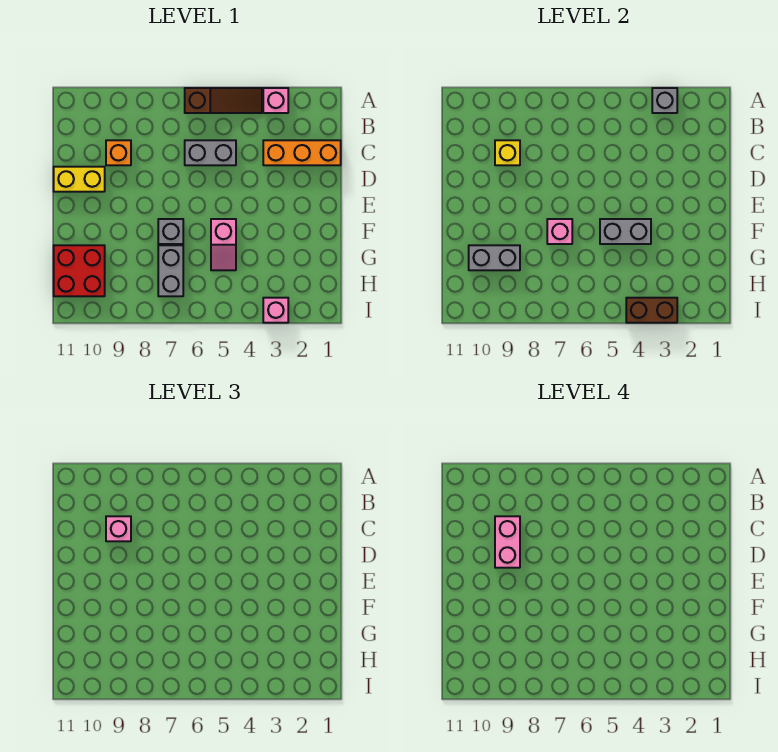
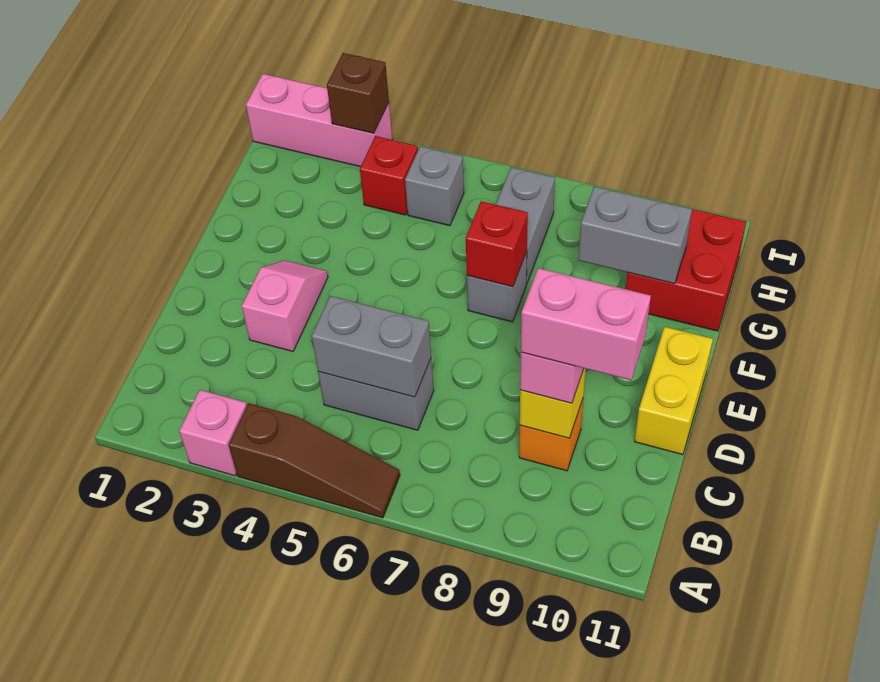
grey brick A3 level 2 -> grey brick H5 level 1
brown slope A4:A6 level 1 top 6 -> brown slope A4:A6 level 1 top 4
orange brick C1:C3 level 1 -> none
pink brick C9:D9 level 4 -> pink brick C9:C10 level 4
yellow brick D10:D11 level 1 -> yellow brick D11:E11 level 1
grey brick F4:F5 level 2 -> grey brick C5:C6 level 2
pink slope F5:G5 level 1 top F -> pink slope D3:E3 level 1 top D
pink brick F7 level 2 -> red brick F7 level 2
none -> red brick H4 level 1
pink brick I3 level 1 -> pink brick I1:I3 level 1
brown brick I3:I4 level 2 -> brown brick I3 level 2

